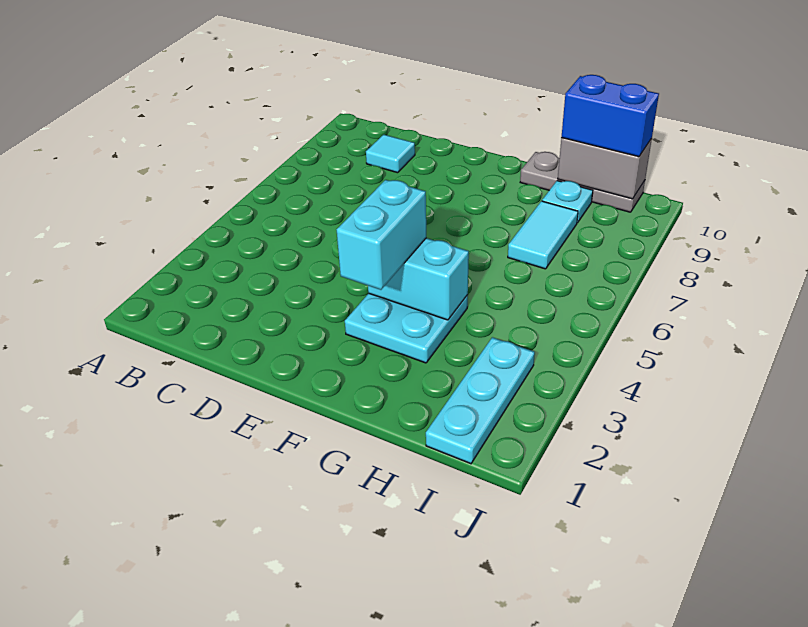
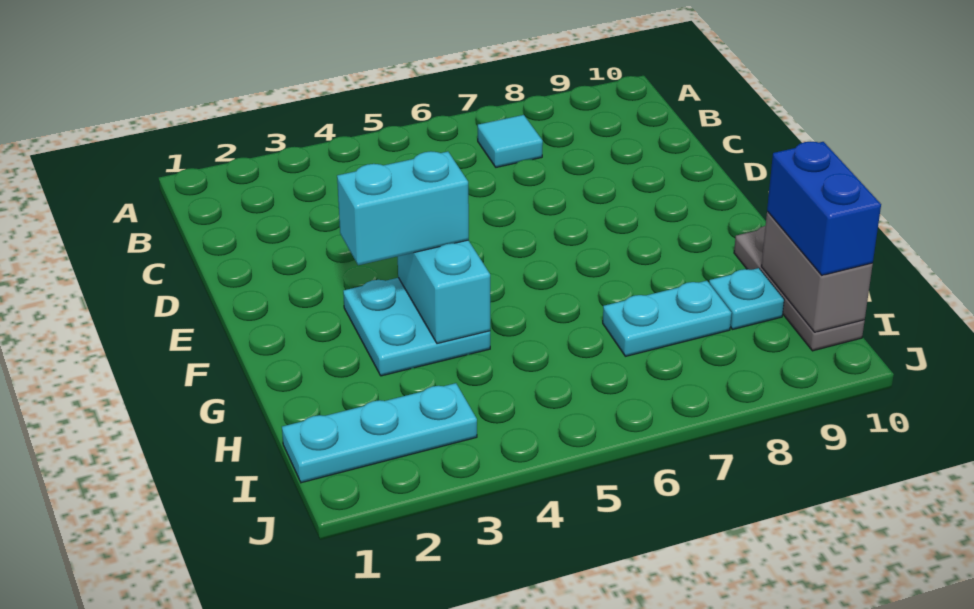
cyan tile C9 level 1 -> cyan tile B7 level 1
cyan tile H7:H8 level 1 -> cyan plate H7:H8 level 1

